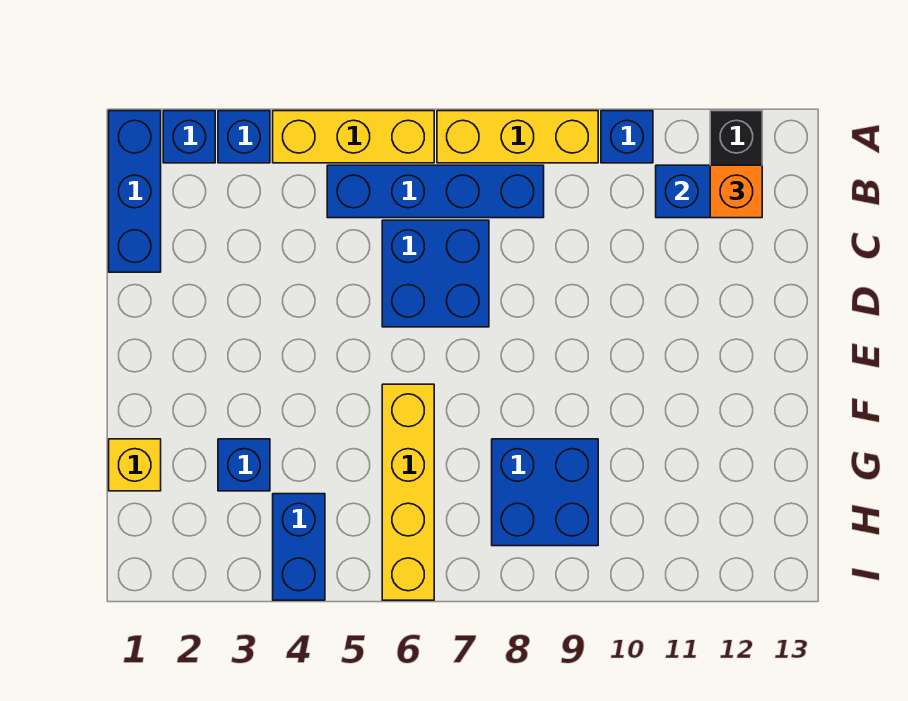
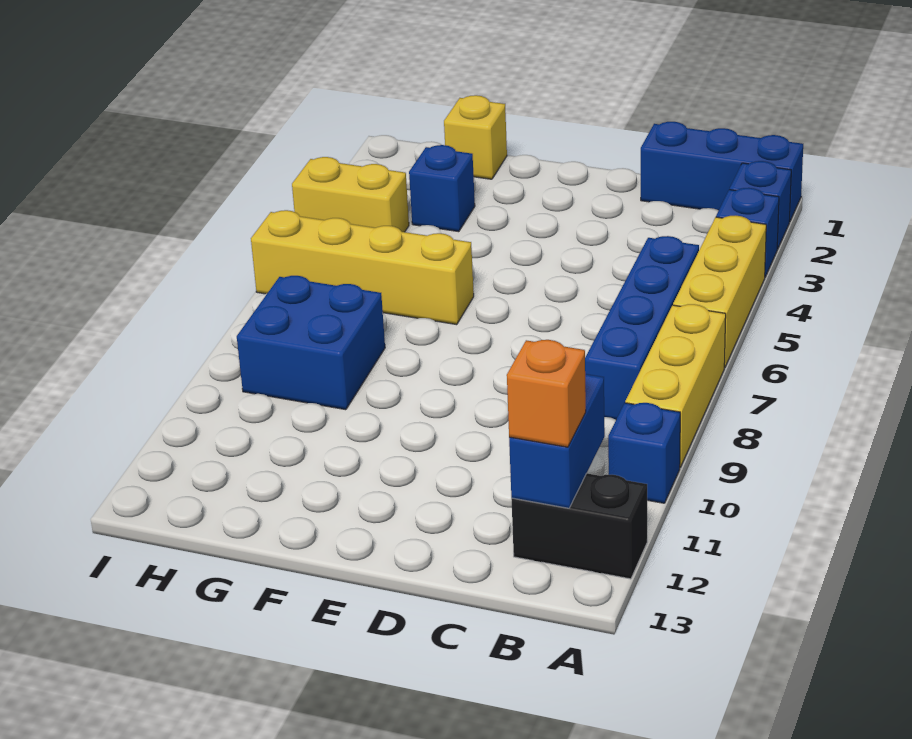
blue brick C6:D7 level 1 -> none
blue brick H4:I4 level 1 -> yellow brick H4:I4 level 1

